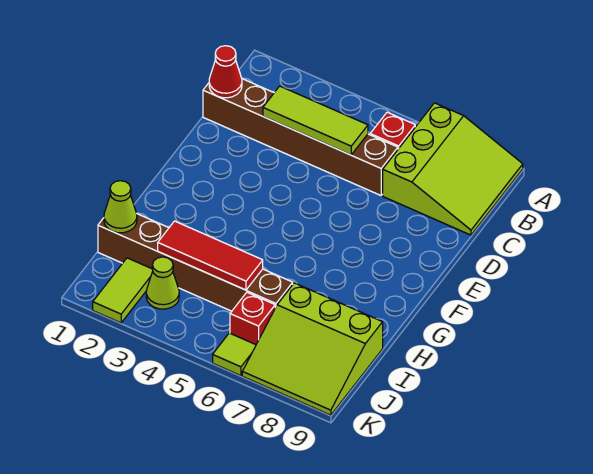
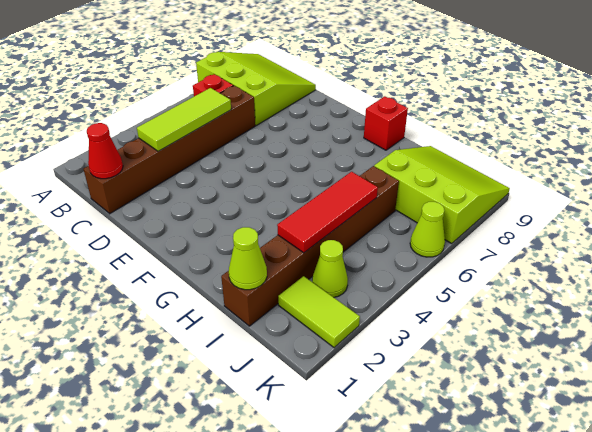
lime slope I7:K9 level 1 top I -> lime slope I7:K9 level 1 top 7
red brick J6 level 1 -> red brick G9 level 1
lime tile K6 level 1 -> lime cone K6 level 1

